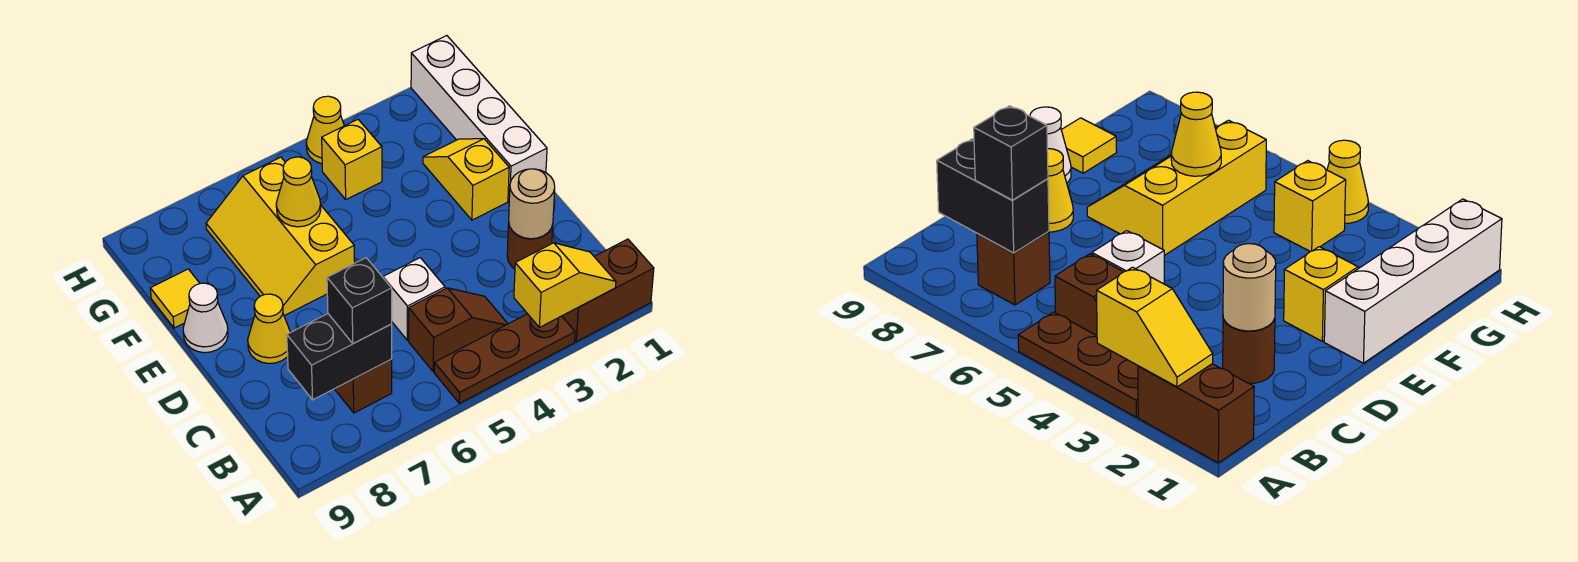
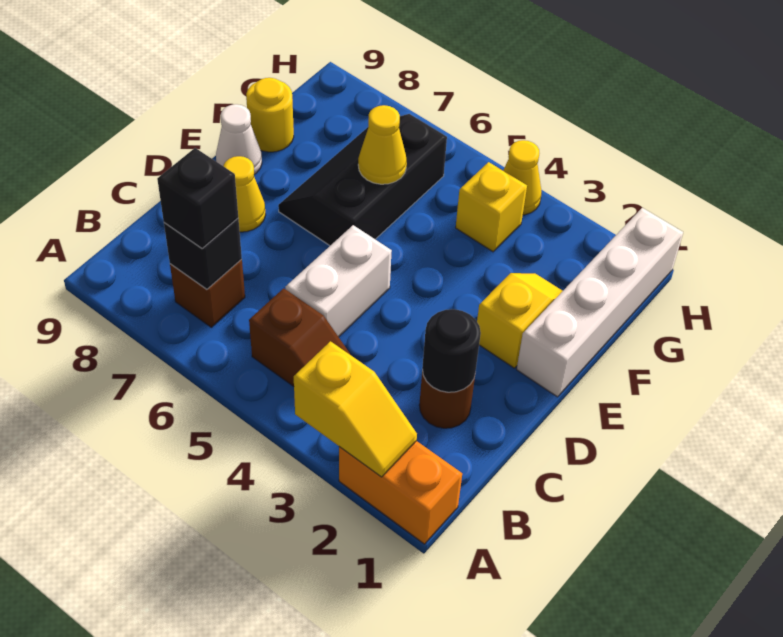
brown brick A1:A2 level 1 -> orange brick A1:A2 level 1
brown plate A3:A5 level 1 -> none
black brick B7:B8 level 2 -> black brick B7 level 2
tan round brick C2 level 2 -> black round brick C2 level 2
white brick C5 level 1 -> white brick C5:D5 level 1
yellow slope E6:G7 level 1 top 6 -> black slope E6:G7 level 1 top 6
yellow tile F9 level 1 -> yellow round brick F9 level 1

